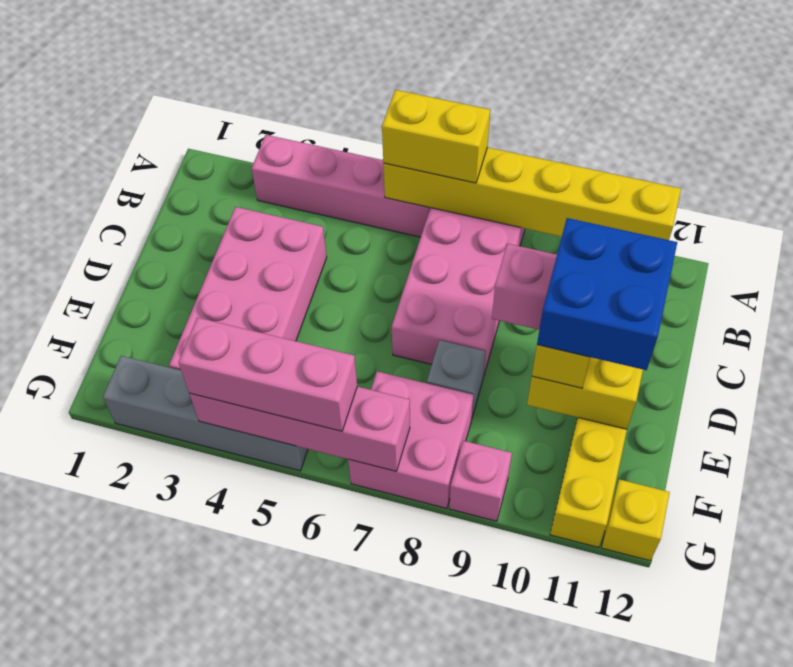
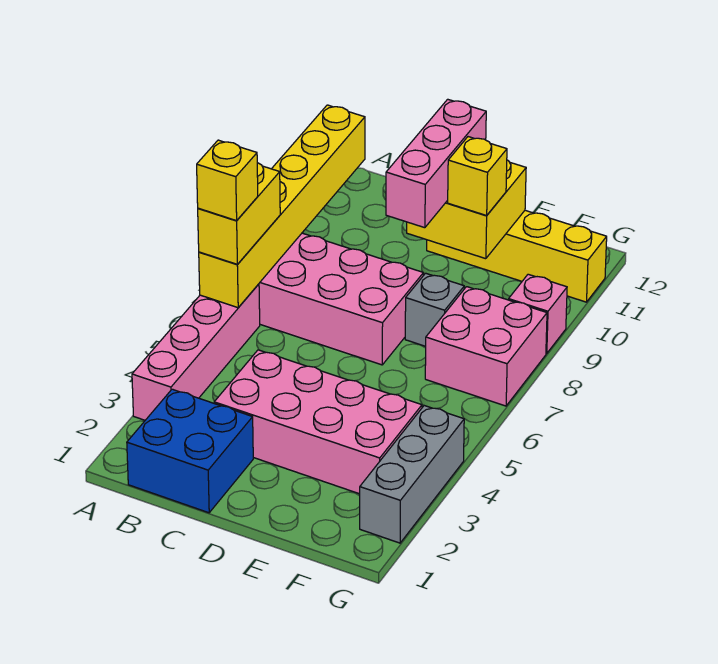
blue brick D10:E11 level 4 -> blue brick B1:C2 level 1
grey brick G2:G5 level 1 -> grey brick G2:G4 level 1
pink brick G4:G7 level 2 -> none
pink brick G4:G6 level 3 -> none
yellow brick G12 level 1 -> yellow brick A6 level 4

